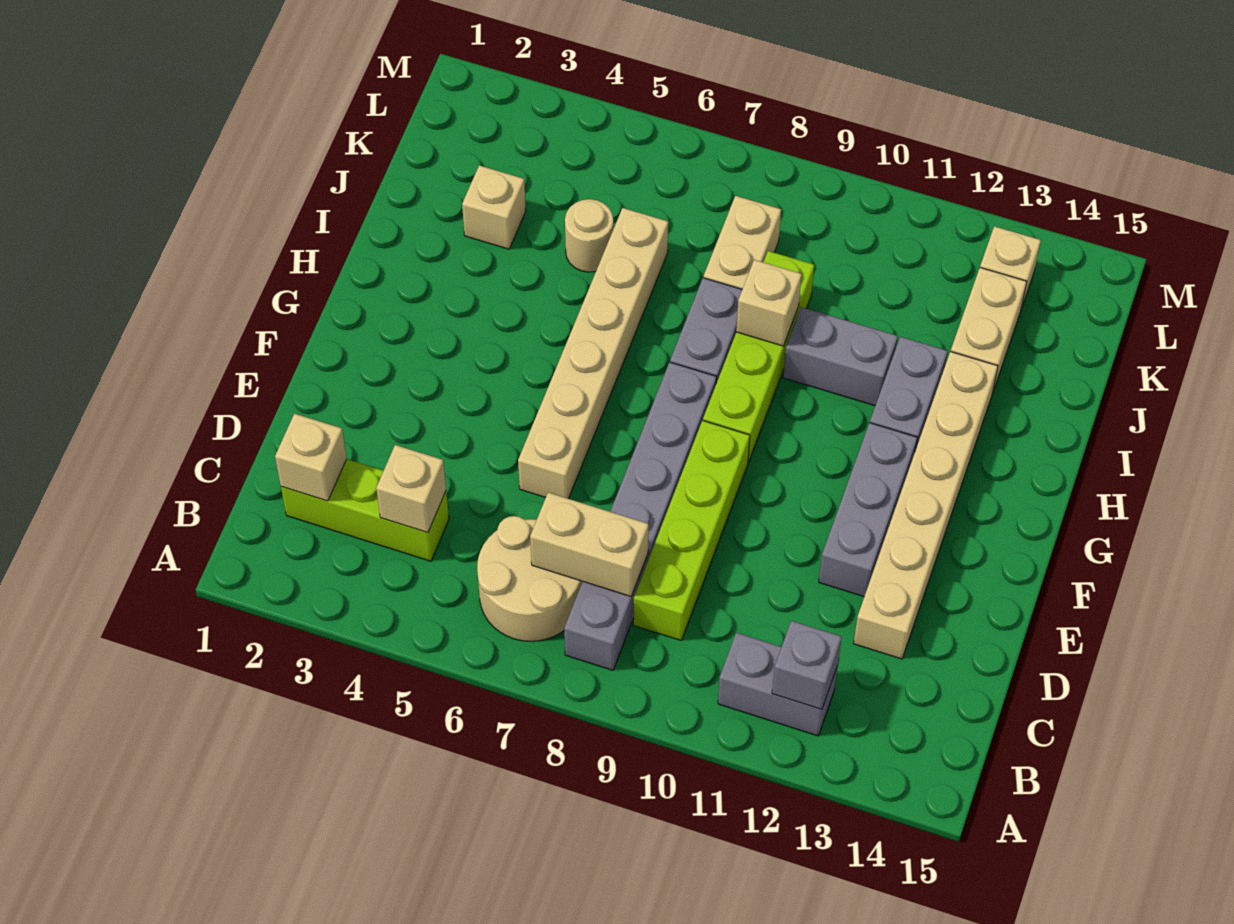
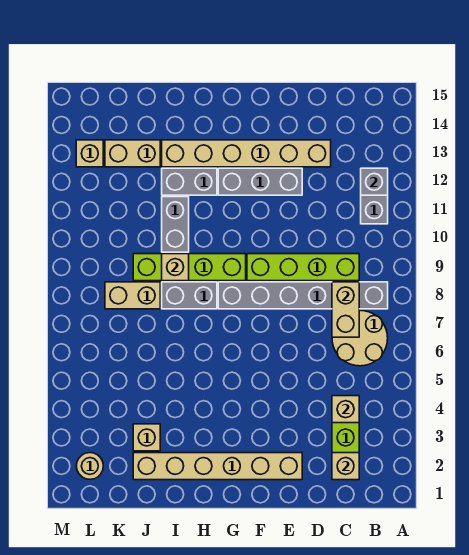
tan brick E6:J6 level 1 -> tan brick E2:J2 level 1
tan round brick J5 level 1 -> tan round brick L2 level 1

